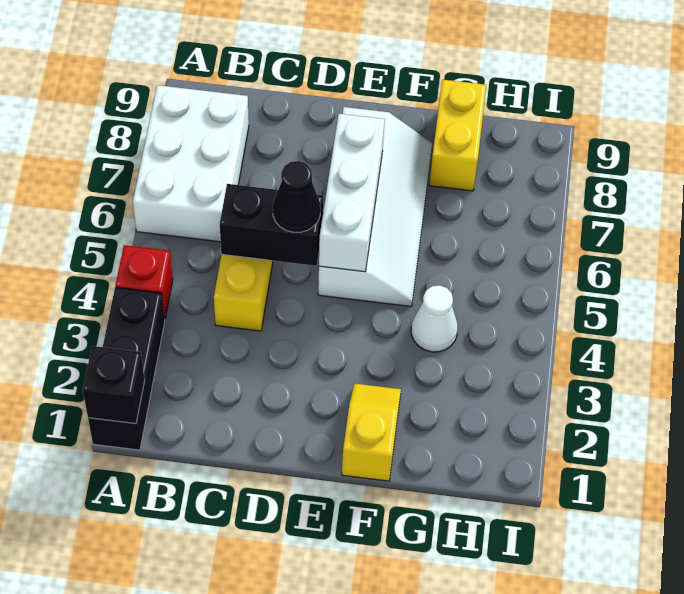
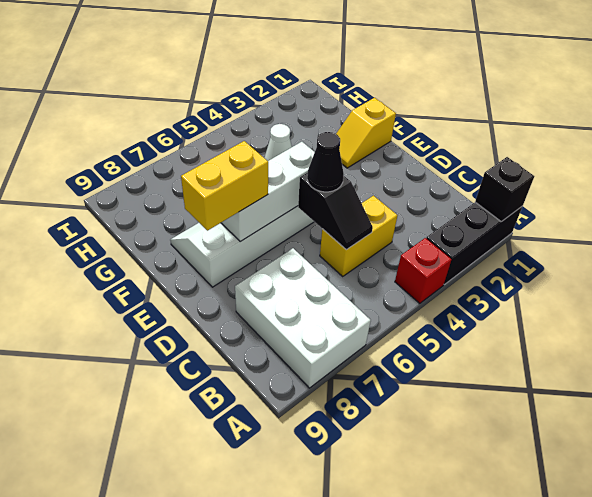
white brick A6:B8 level 1 -> white brick A7:C8 level 1
black brick C5:D5 level 2 -> black slope C5:D5 level 2 top D
yellow brick G8:G9 level 1 -> yellow brick E7:E8 level 3

